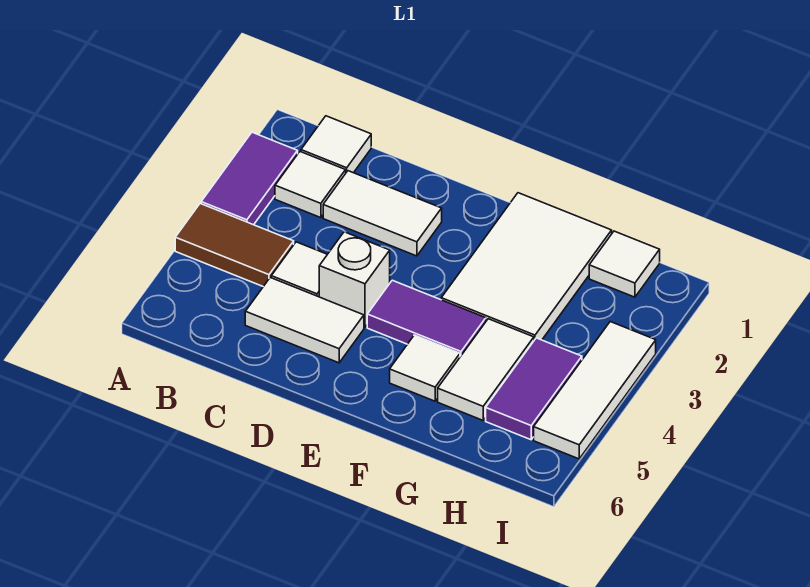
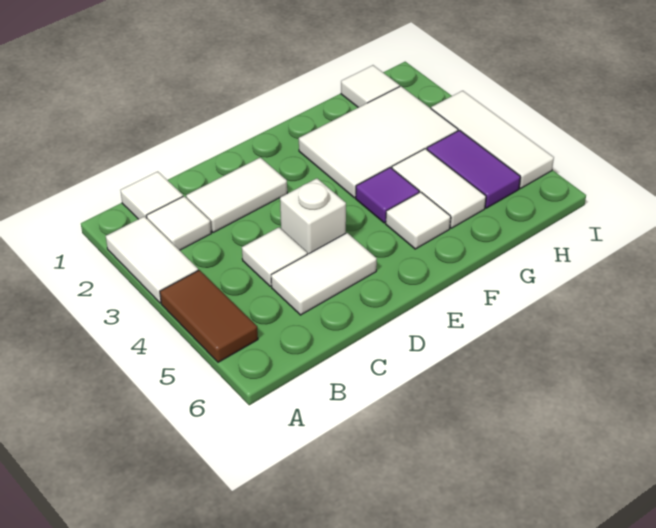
purple tile A2:A3 level 1 -> white tile A2:A3 level 1
brown tile A4:B4 level 1 -> brown tile A4:A5 level 1
purple tile E4:F4 level 1 -> purple tile F4 level 1
white tile F1:G3 level 1 -> white tile F2:H3 level 1

